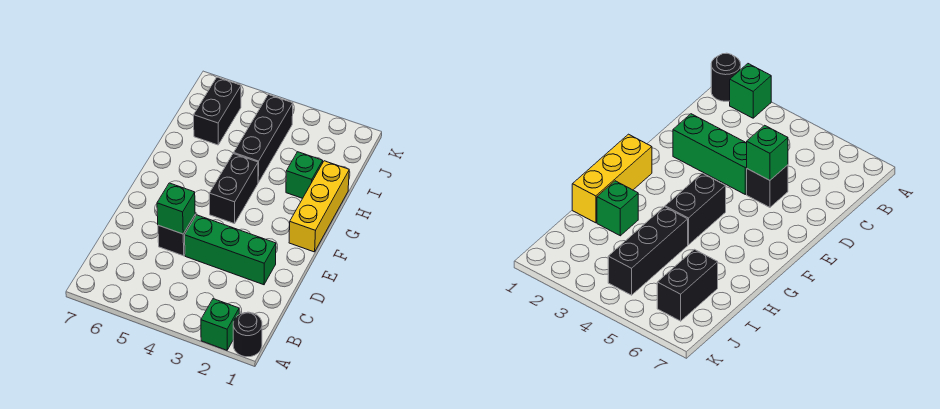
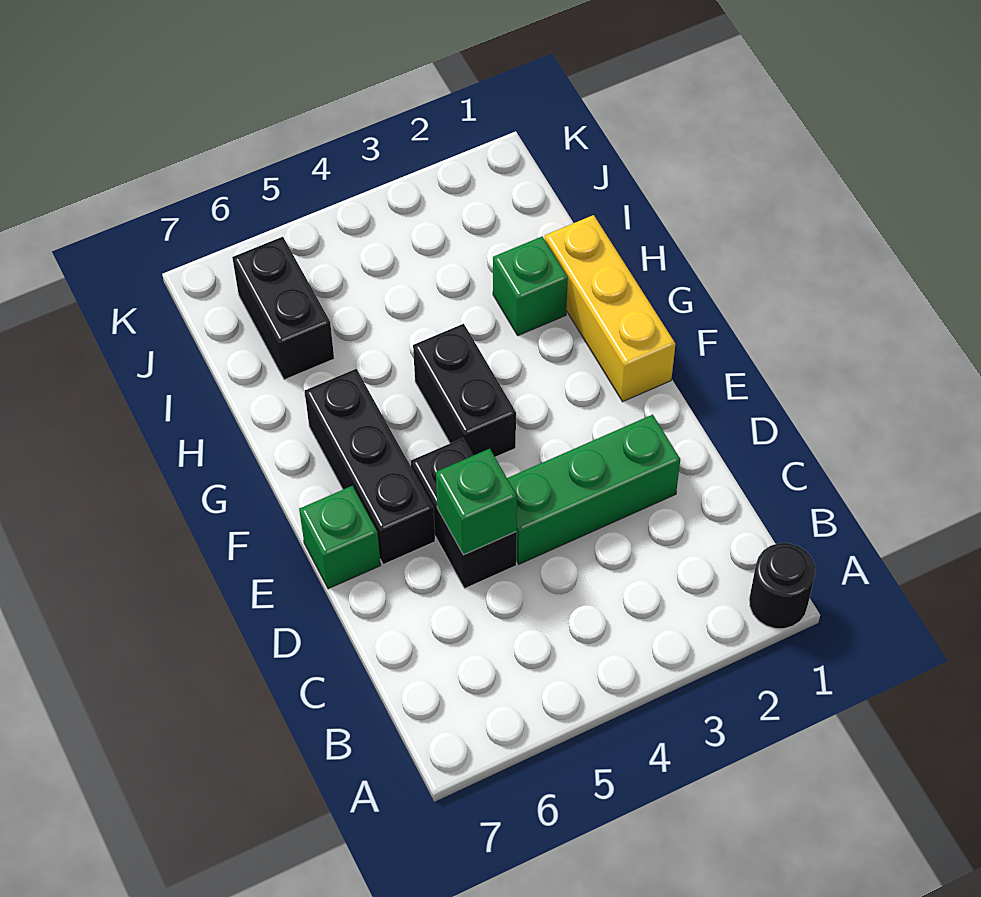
green brick A2 level 1 -> green brick E7 level 1
black brick D5 level 1 -> black brick D5:E5 level 1
black brick H4:J4 level 1 -> black brick E6:G6 level 1

